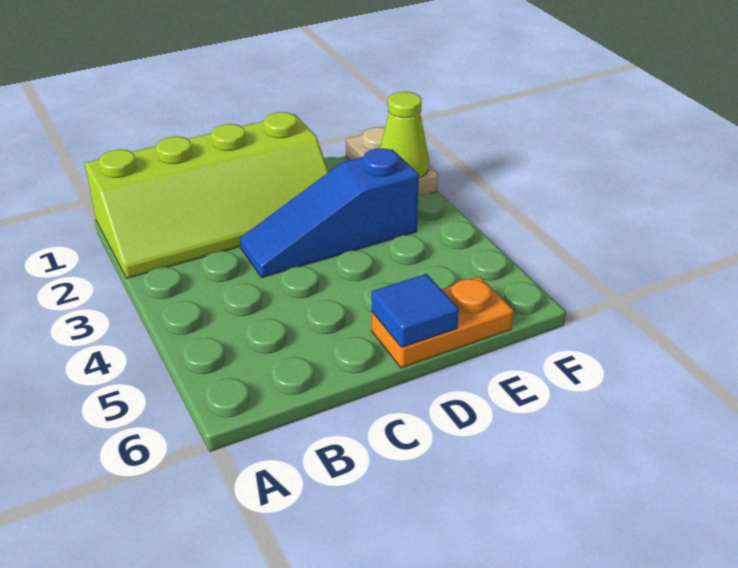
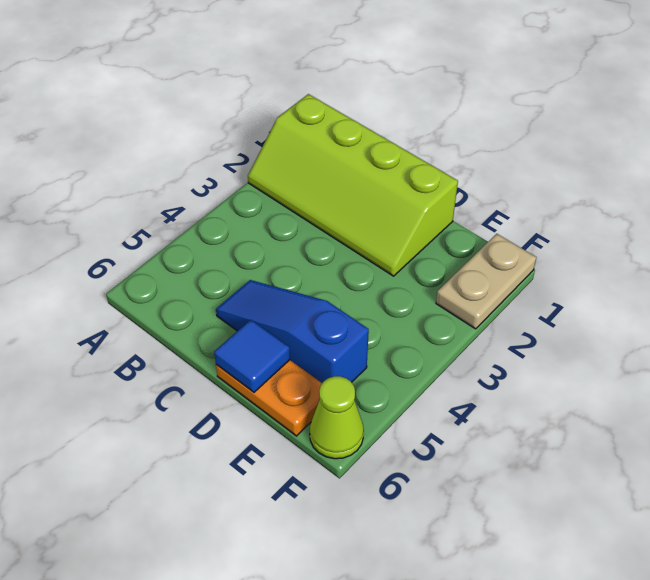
blue slope C3:E3 level 1 top E -> blue slope C5:E5 level 1 top E
lime cone F2 level 2 -> lime cone F6 level 1

